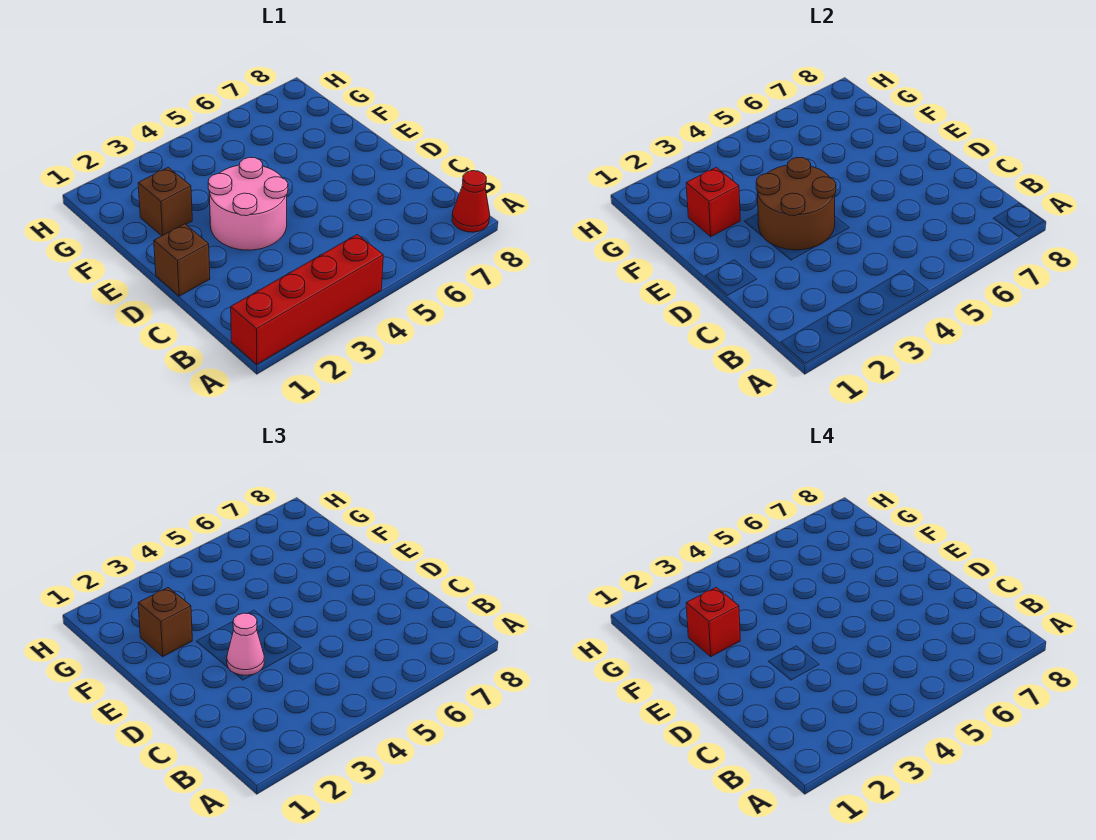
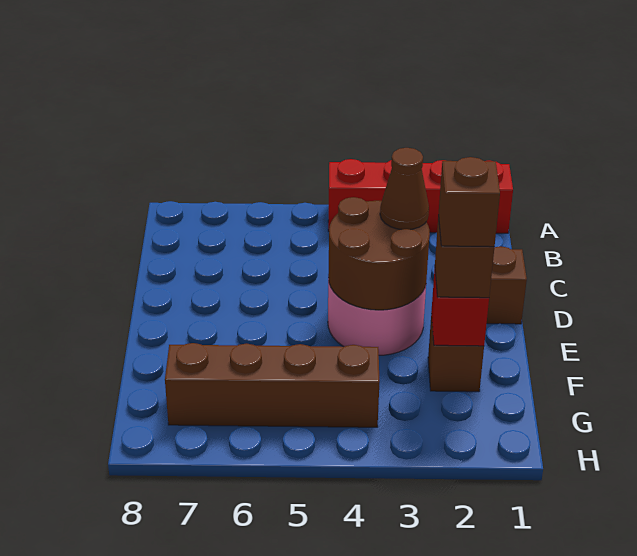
red cone A8 level 1 -> none
pink cone D3 level 3 -> brown cone D3 level 3
red brick F2 level 4 -> brown brick F2 level 4
none -> brown brick G4:G7 level 1

